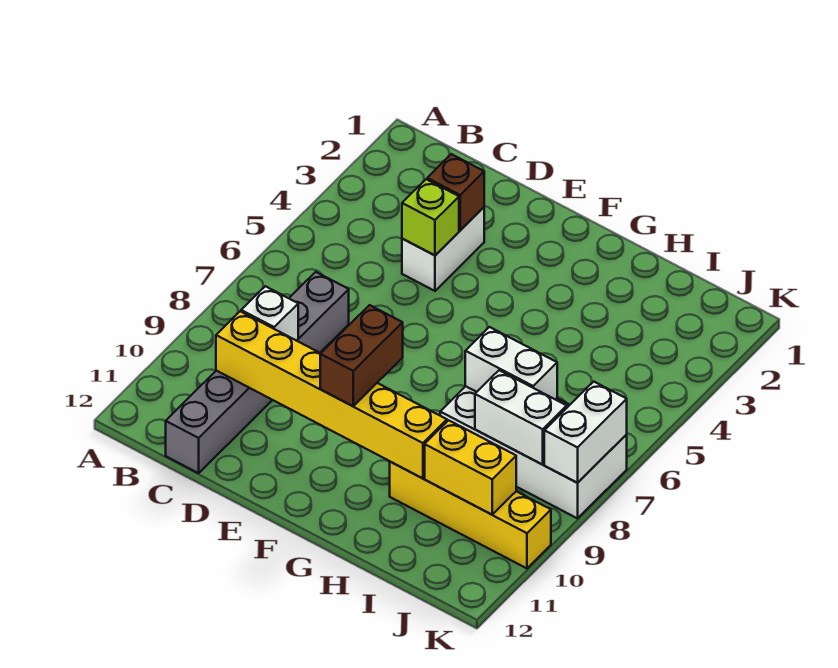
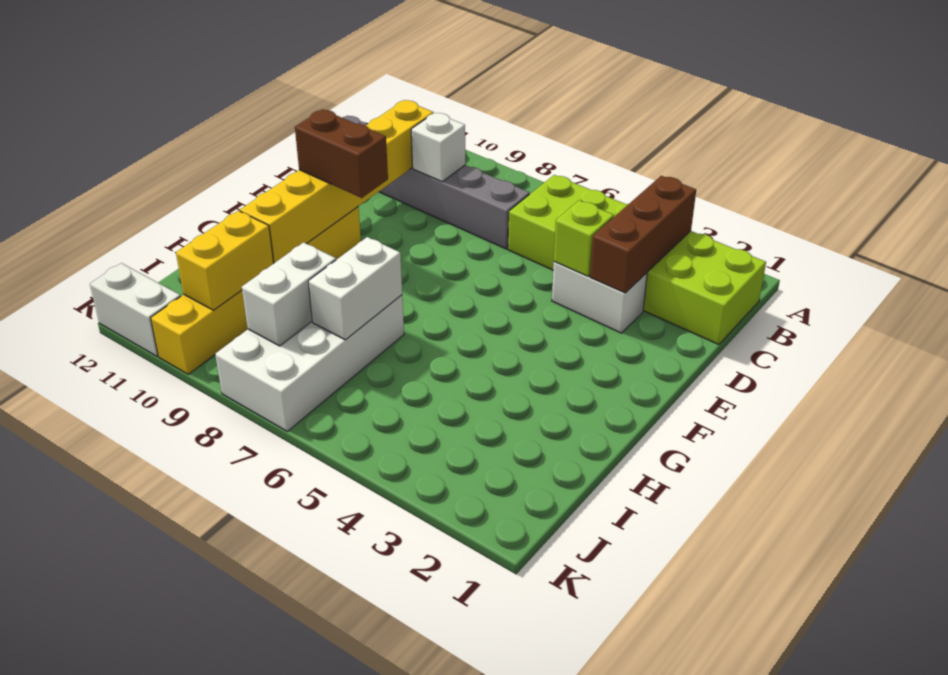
none -> lime brick B1:C6 level 1
brown brick D3 level 2 -> brown brick B3:D3 level 2
yellow brick H10:K10 level 1 -> yellow brick F10:K10 level 1
white brick K7:K8 level 2 -> white brick K11:K12 level 1

